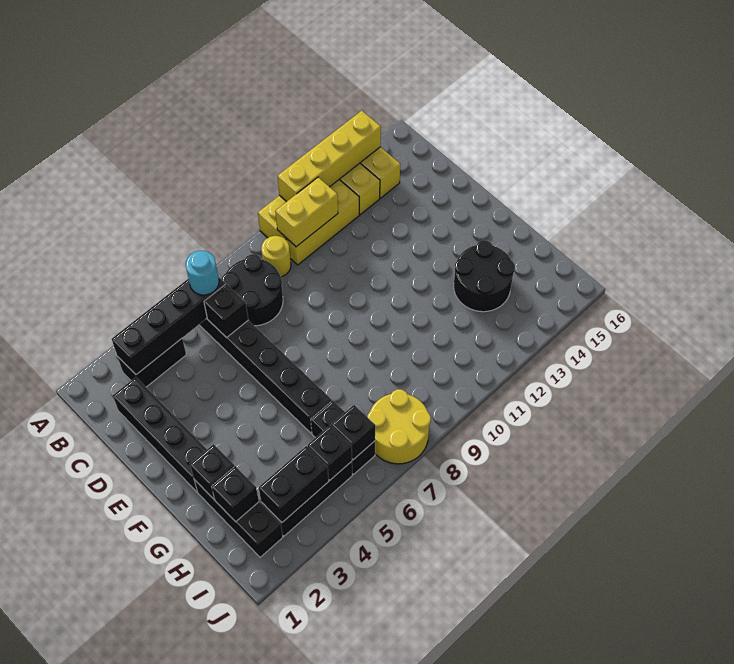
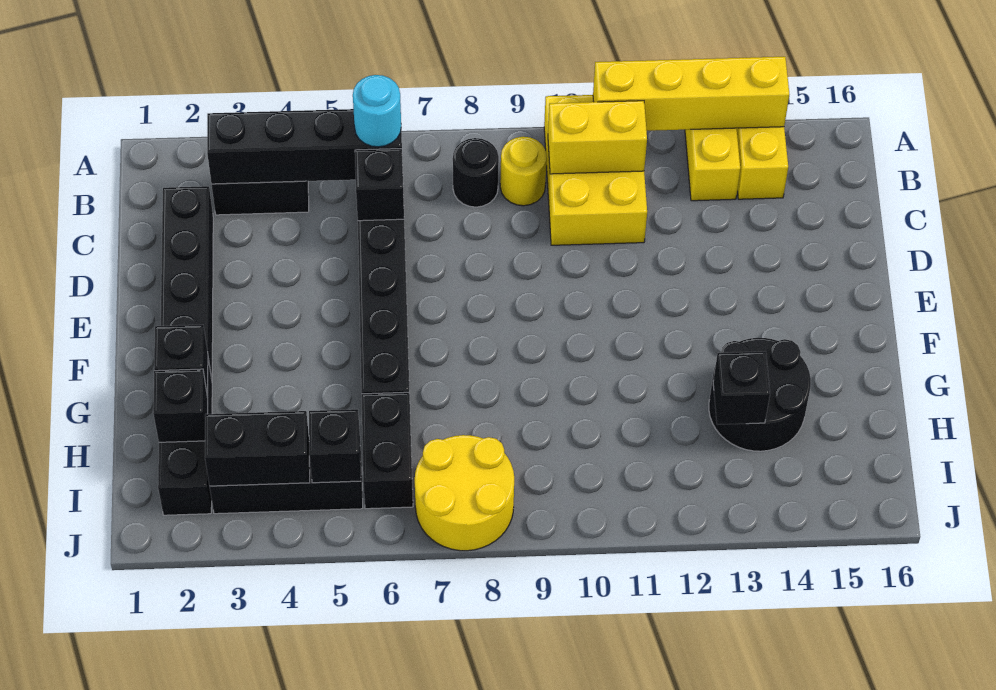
yellow brick A10:B12 level 1 -> yellow brick A10:C11 level 1
black round brick B7:C8 level 1 -> black round brick B8 level 1
black brick I6 level 2 -> black brick H13 level 2

